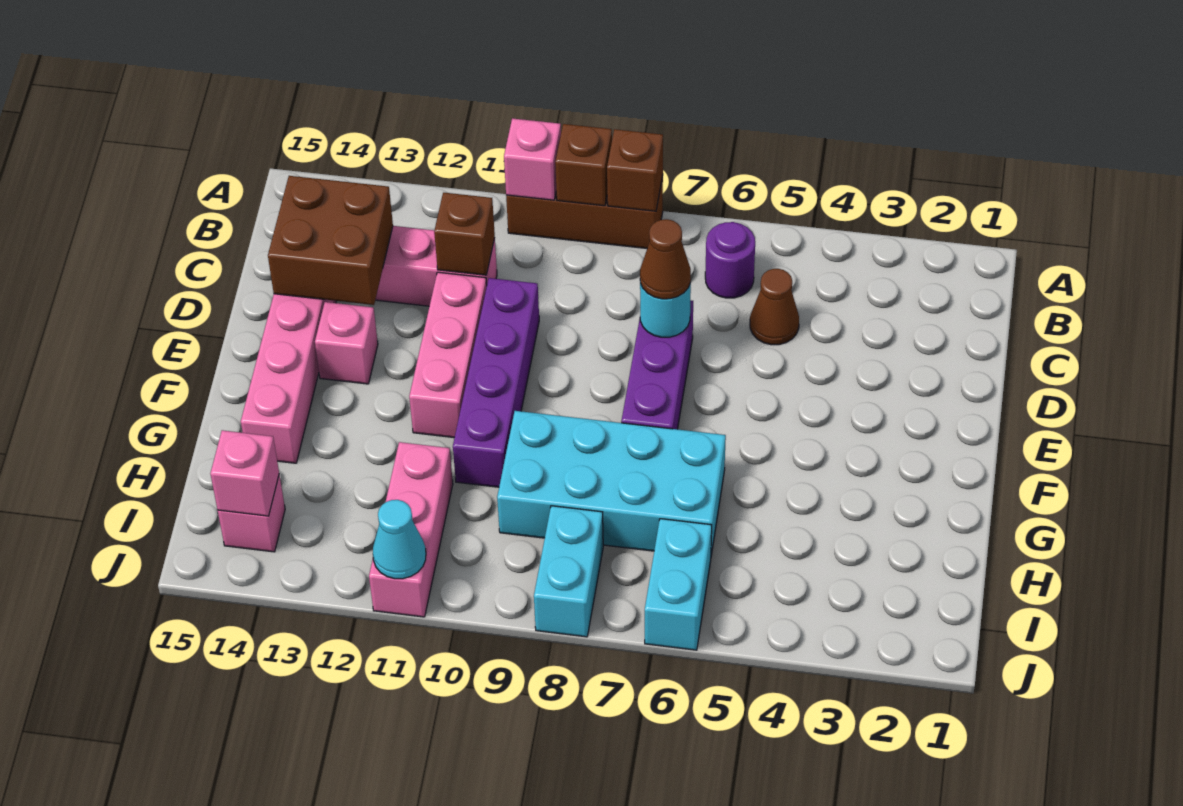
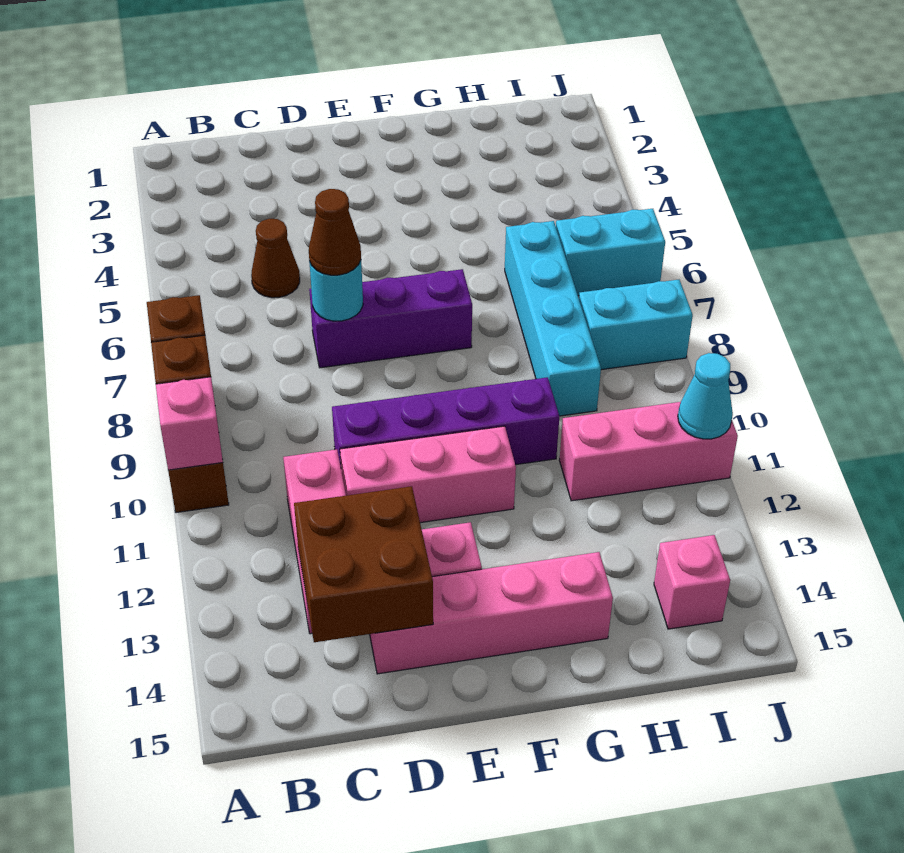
purple round brick B6 level 1 -> none
brown brick C11 level 2 -> none
cyan brick G6:H9 level 1 -> cyan brick H6:H9 level 1
pink brick I14 level 2 -> none

